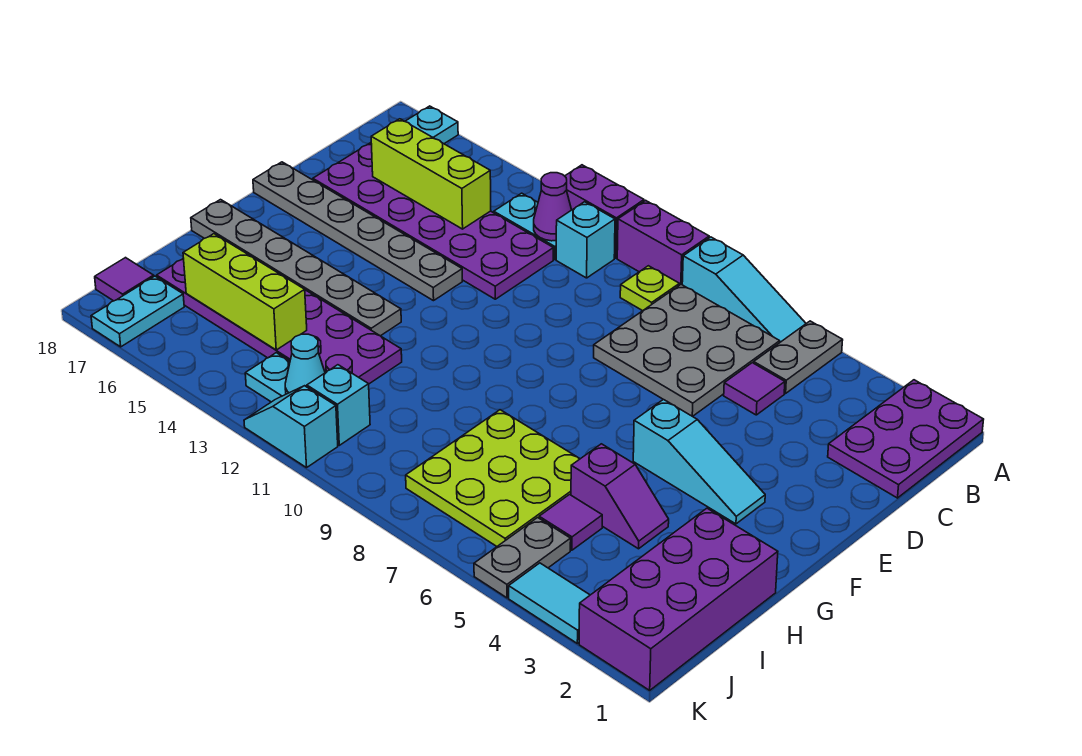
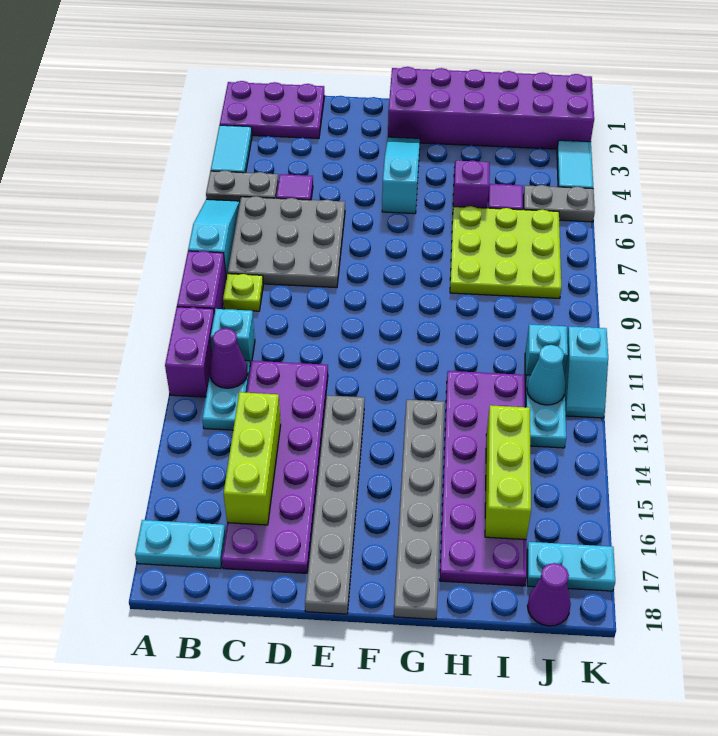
none -> cyan tile A3:A4 level 1
purple brick H1:K2 level 1 -> purple brick F1:K2 level 1
purple tile J18 level 1 -> purple cone J18 level 1

